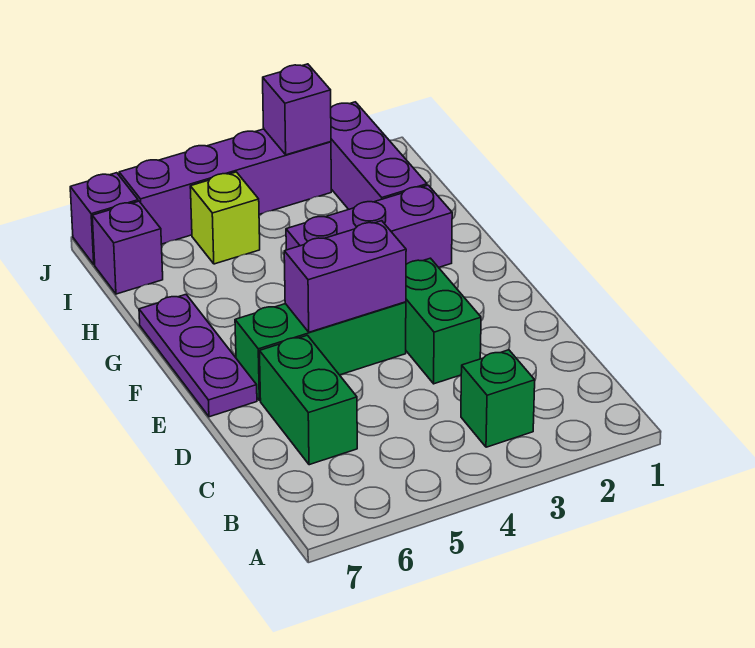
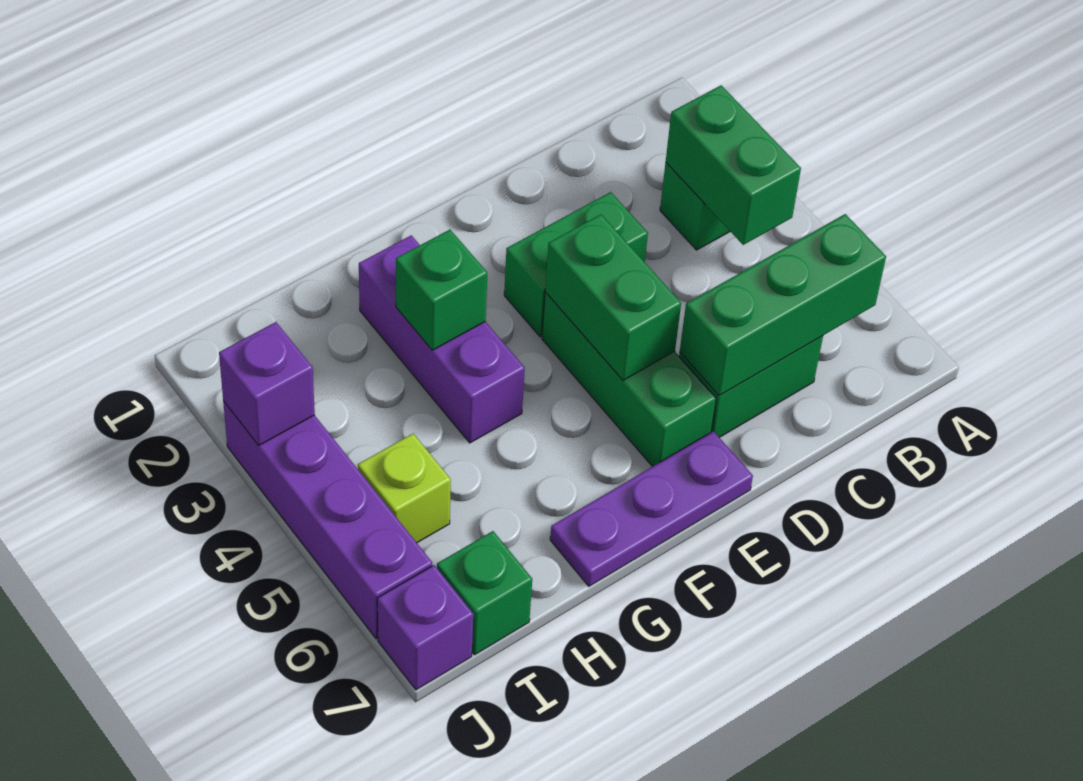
none -> green brick B3:B4 level 2
none -> green brick B6:D6 level 2
purple brick E4:E5 level 2 -> green brick E4:E5 level 2
none -> green brick G3 level 2
purple brick H2:J2 level 1 -> none
purple brick I7 level 1 -> green brick I7 level 1

